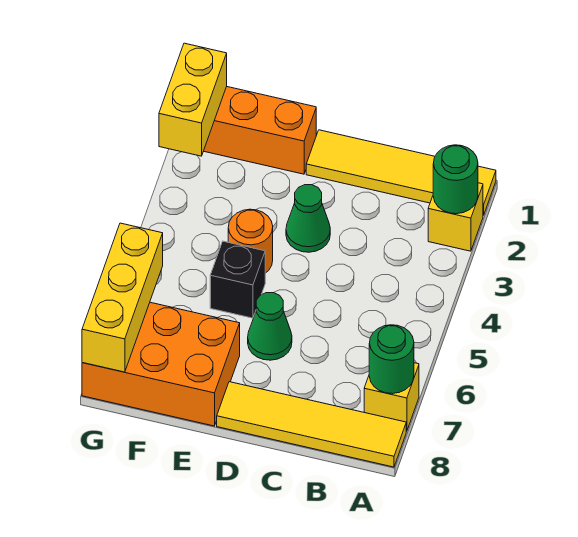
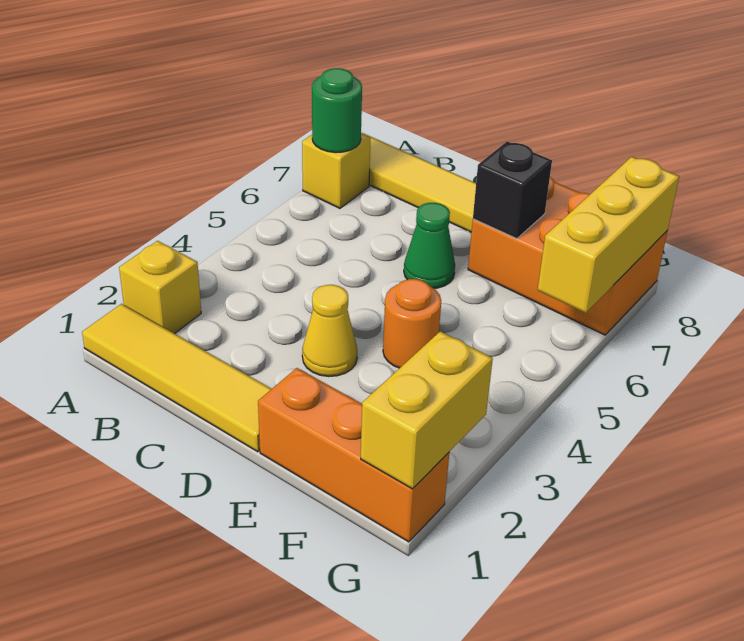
green round brick A2 level 2 -> none
green cone D3 level 1 -> yellow cone D3 level 1
black brick E5 level 1 -> black brick E7 level 2

